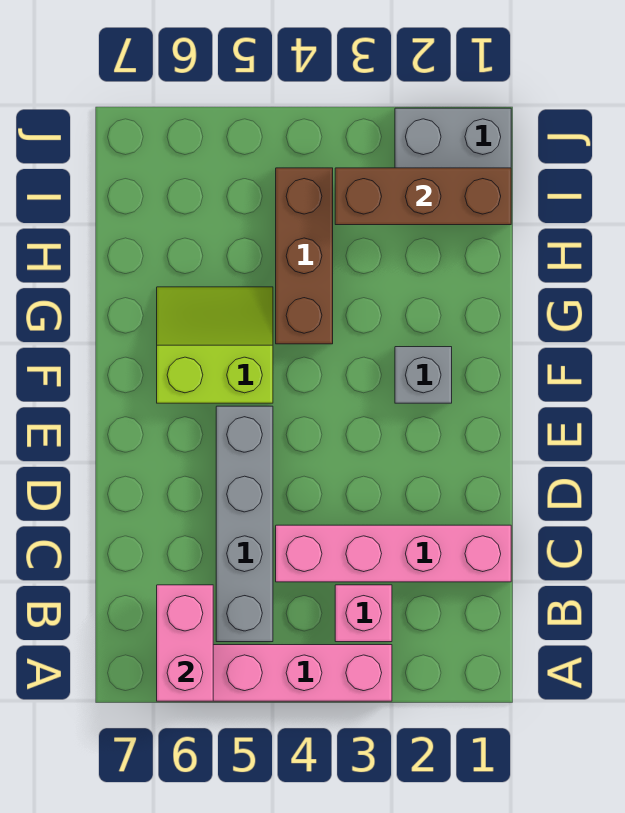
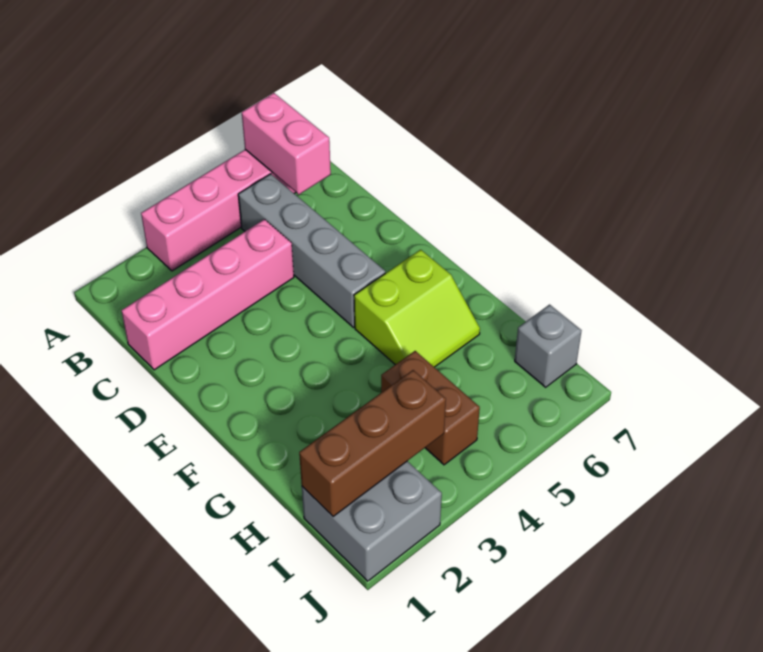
pink brick B3 level 1 -> none
grey brick F2 level 1 -> grey brick I7 level 1
brown brick G4:I4 level 1 -> brown brick H4:I4 level 1

